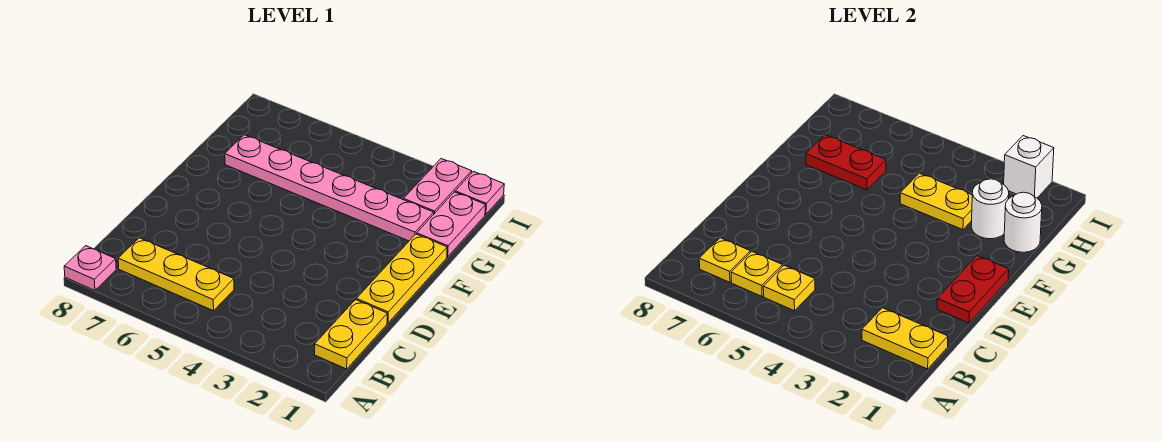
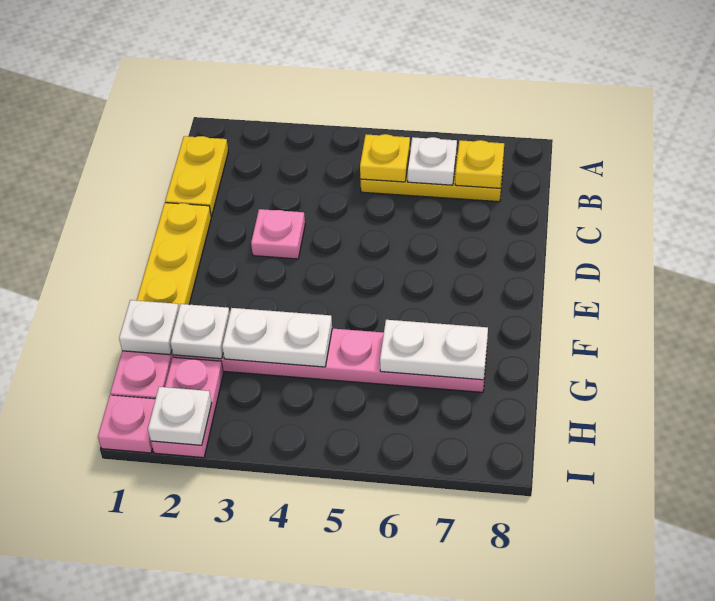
pink plate A8 level 1 -> pink plate D3 level 1
yellow plate B1:B2 level 2 -> none
yellow plate B6 level 2 -> white plate B6 level 2
red plate D1:E1 level 2 -> none
white round brick G1 level 2 -> white plate G1 level 2
white round brick G2 level 2 -> white plate G2 level 2
yellow plate G3:G4 level 2 -> white plate G3:G4 level 2
red plate G6:G7 level 2 -> white plate G6:G7 level 2
white brick I2 level 2 -> white plate I2 level 2

